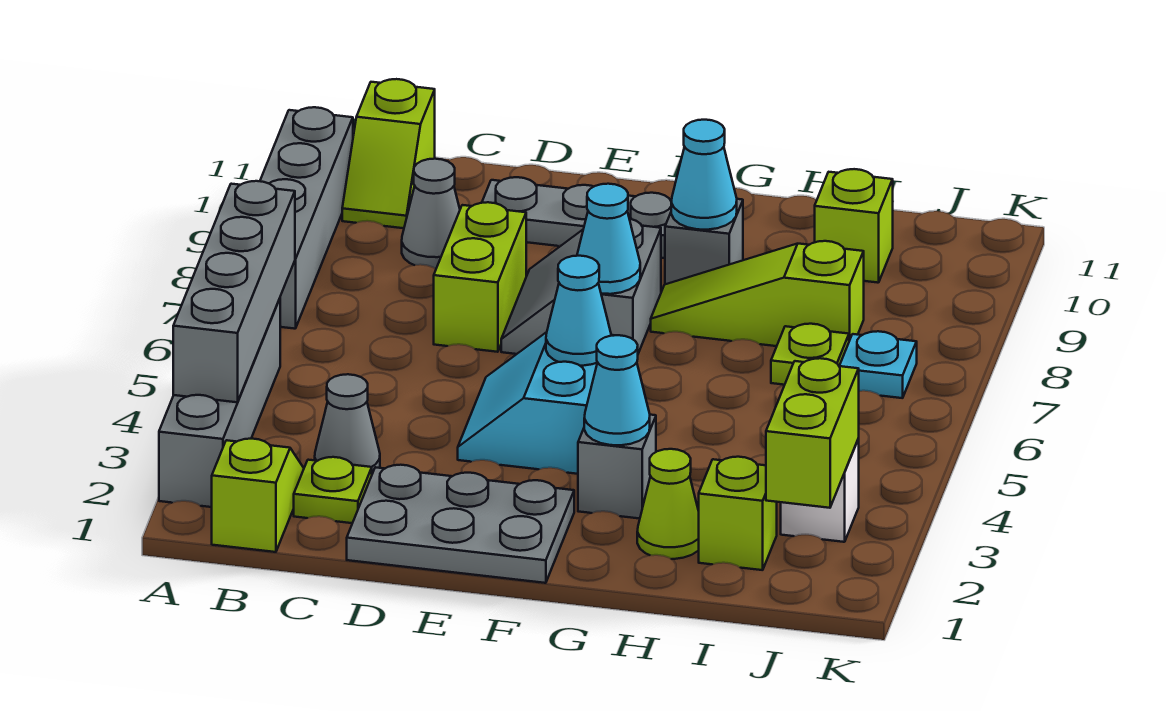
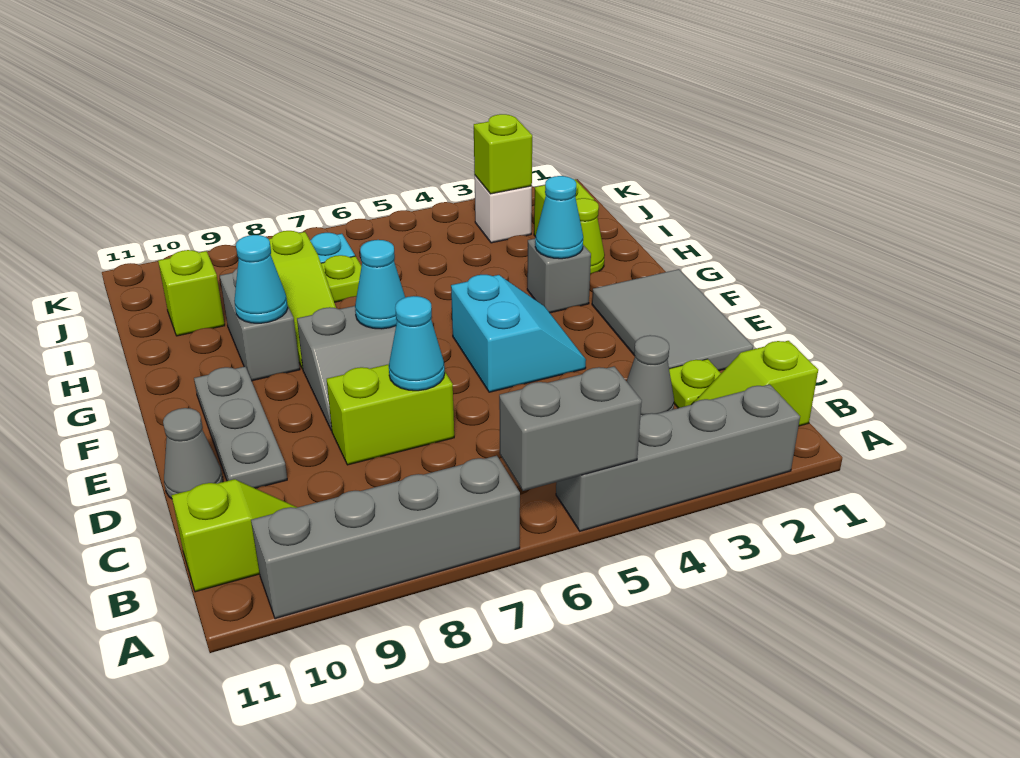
grey brick A3:A6 level 2 -> grey brick A5:A6 level 2
grey cone C9 level 1 -> grey cone D11 level 1
grey plate D1:F2 level 1 -> grey tile D1:F2 level 1
cyan slope E4:F5 level 1 top F -> cyan slope E4:F5 level 1 top 5
cyan cone F5 level 2 -> cyan cone D7 level 2
grey brick G9 level 1 -> grey brick G9:H9 level 1
lime brick J2:J3 level 2 -> lime brick J3 level 2

